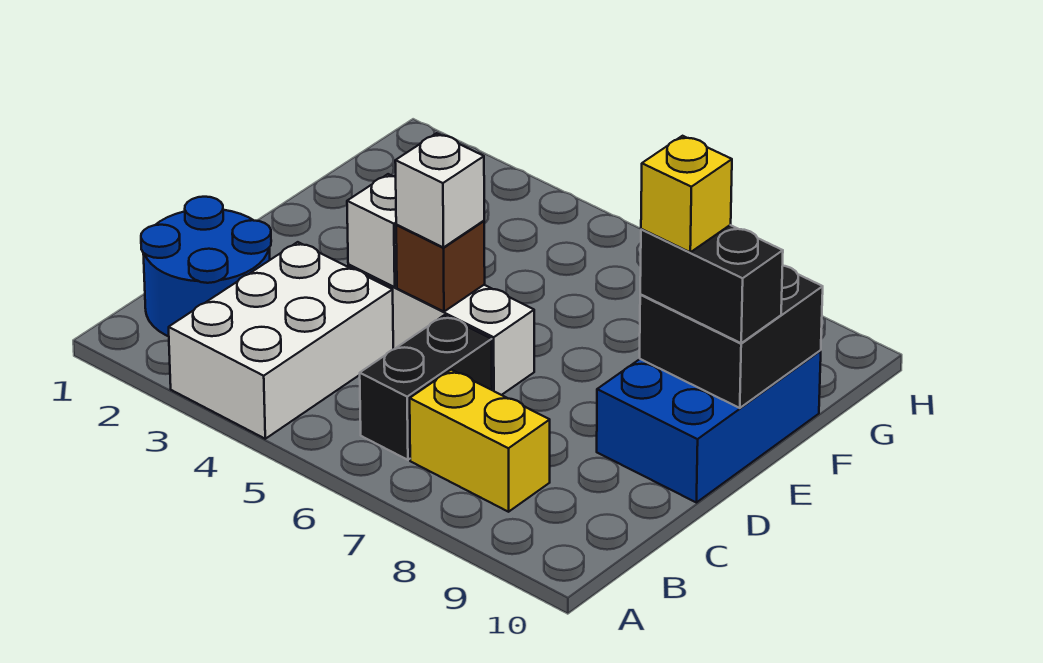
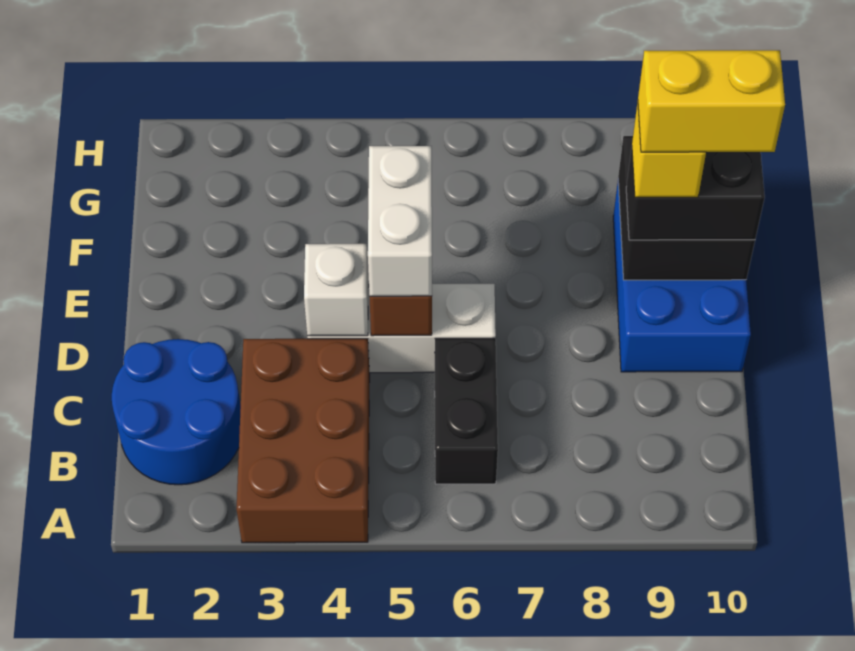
white brick A3:C4 level 1 -> brown brick A3:C4 level 1
yellow brick B7:B8 level 1 -> yellow brick E9:E10 level 5
white brick D5 level 3 -> white brick D5:E5 level 3

